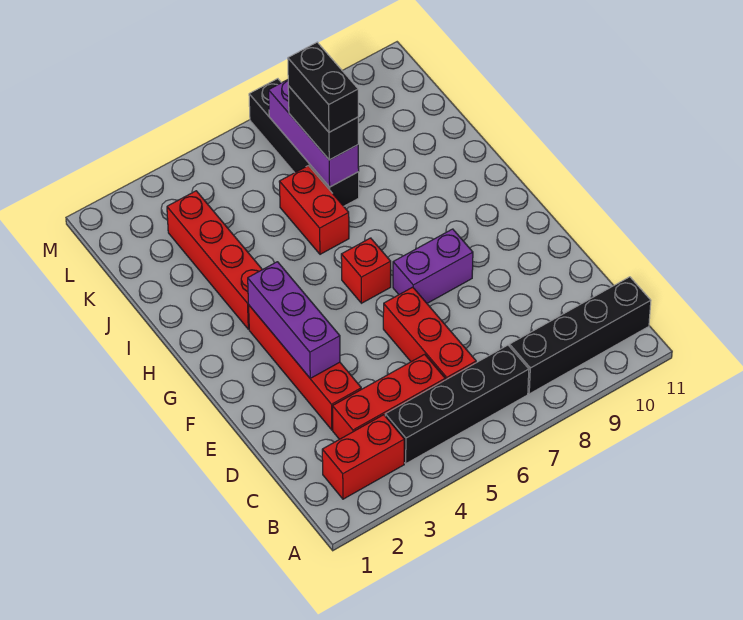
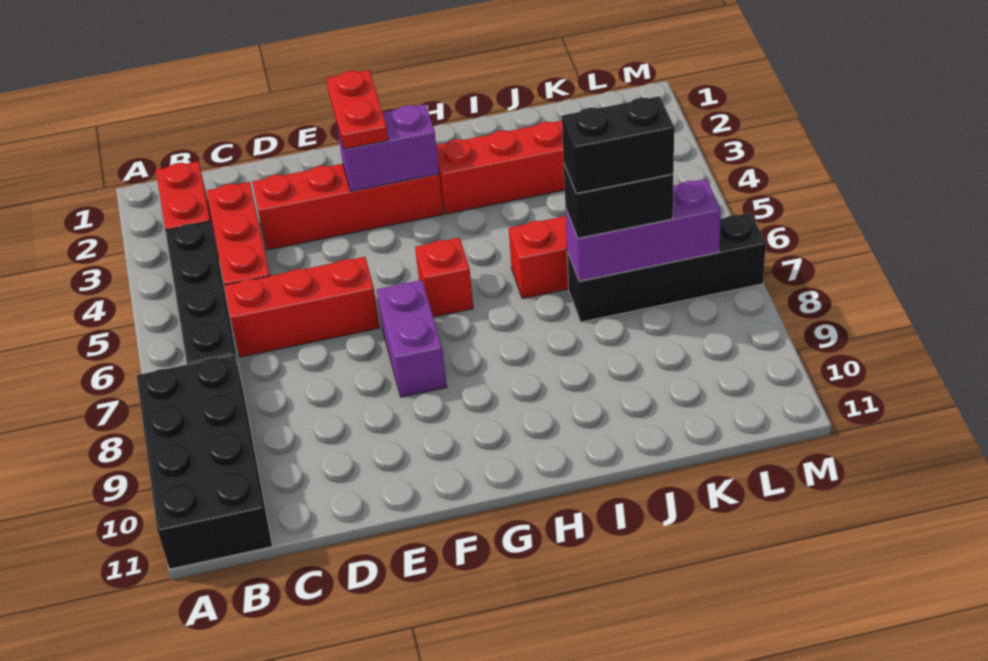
black brick B8:B11 level 1 -> black brick A8:B11 level 1
purple brick E3:G3 level 2 -> purple brick F3:G3 level 2
none -> red plate F2:F3 level 3

